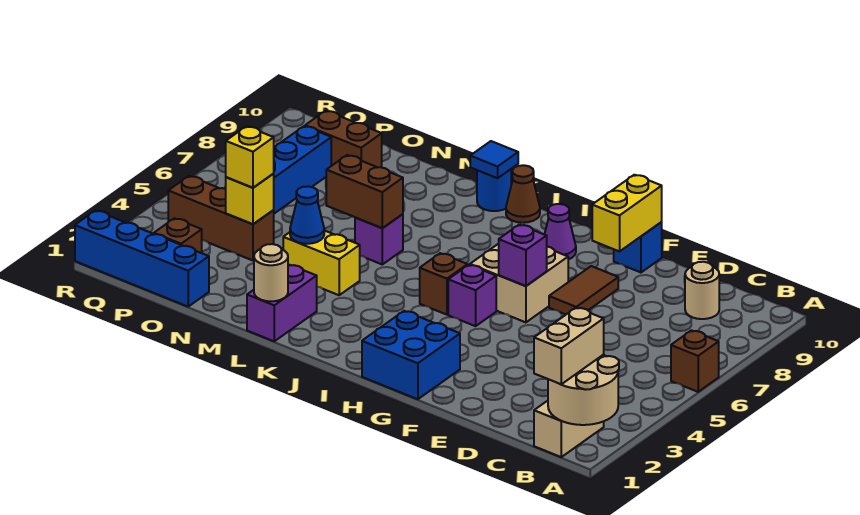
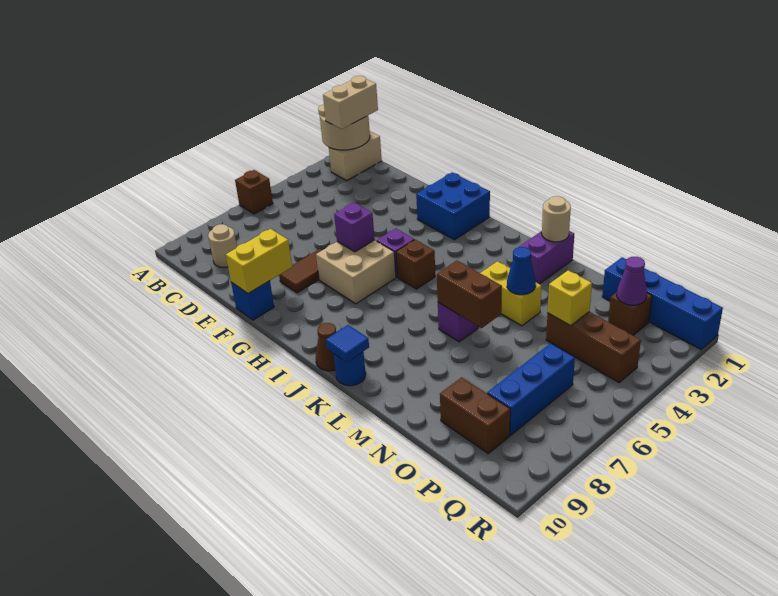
purple cone H9 level 1 -> purple cone P2 level 2
yellow brick O4 level 3 -> none

